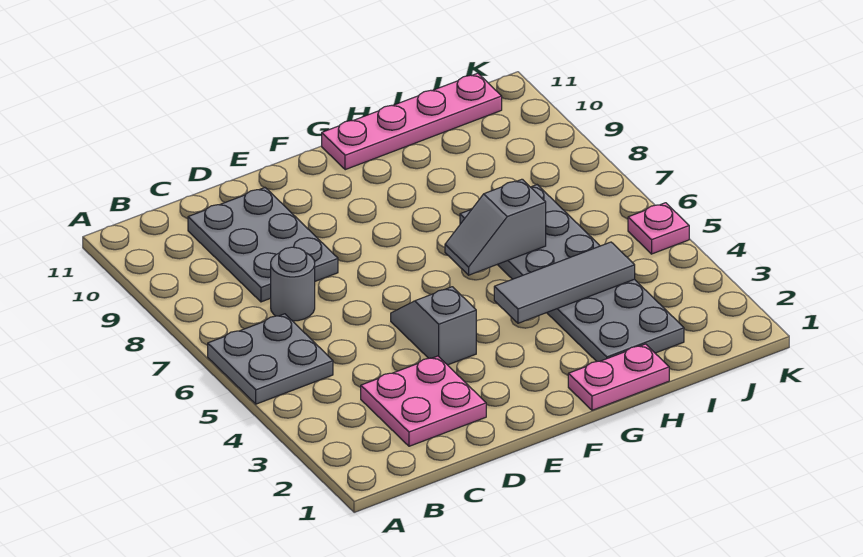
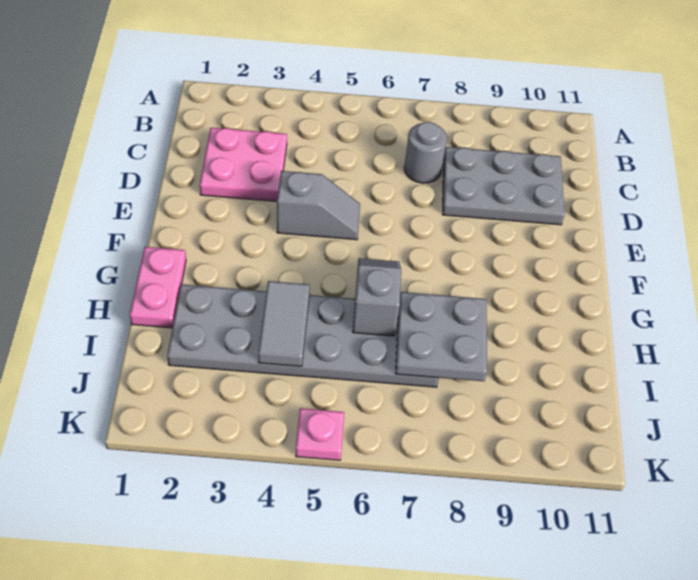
grey plate A5:B6 level 1 -> grey plate H7:I8 level 2
grey tile G4:I4 level 2 -> grey tile H4:I4 level 2
pink plate G11:J11 level 1 -> none

